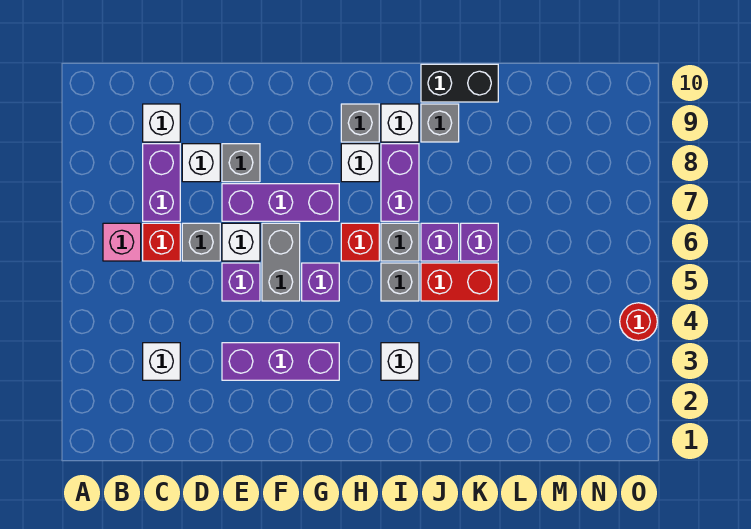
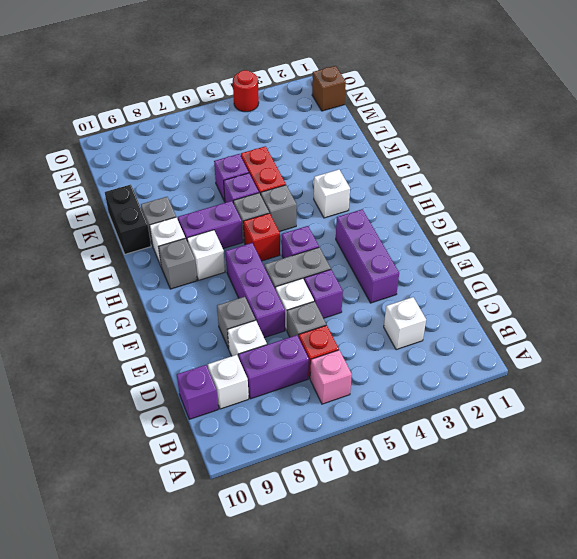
none -> purple brick C10 level 1
none -> brown brick N1 level 1

